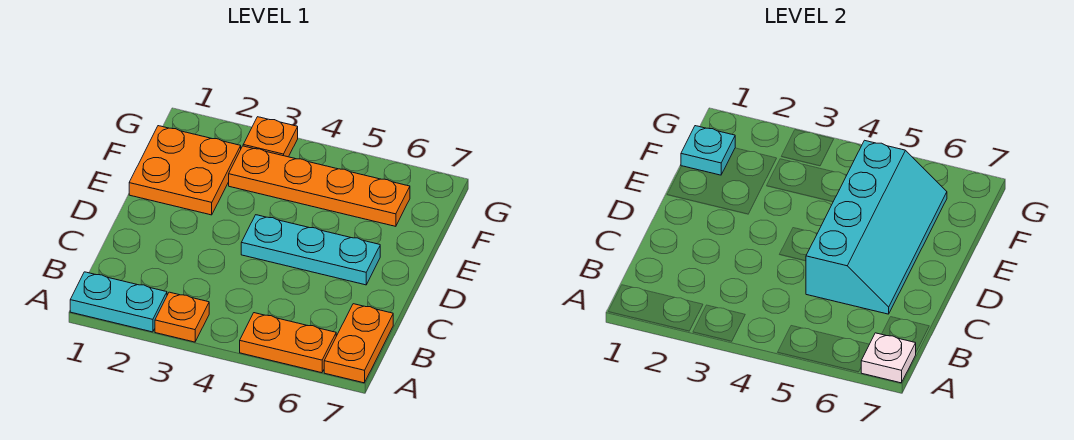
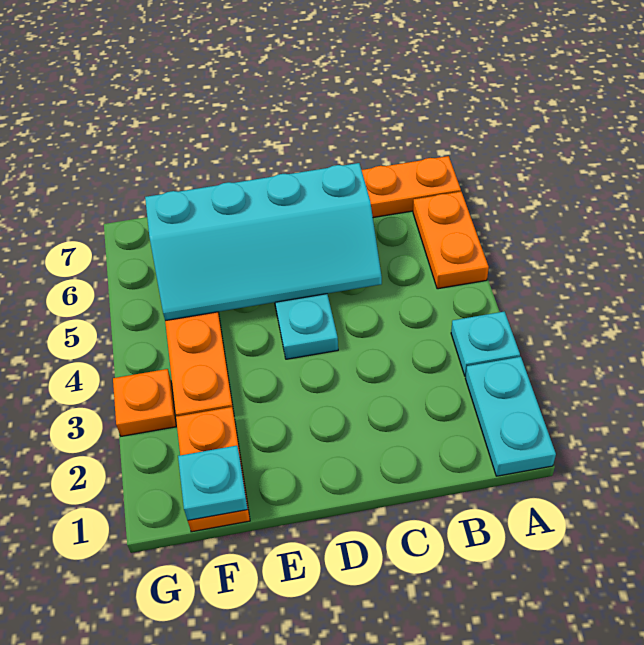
orange plate A3 level 1 -> cyan plate A3 level 1
white plate A7 level 2 -> none
cyan slope C5:F6 level 2 top 5 -> cyan slope C5:F6 level 2 top 6
orange plate E1:F2 level 1 -> orange plate F1:F2 level 1

